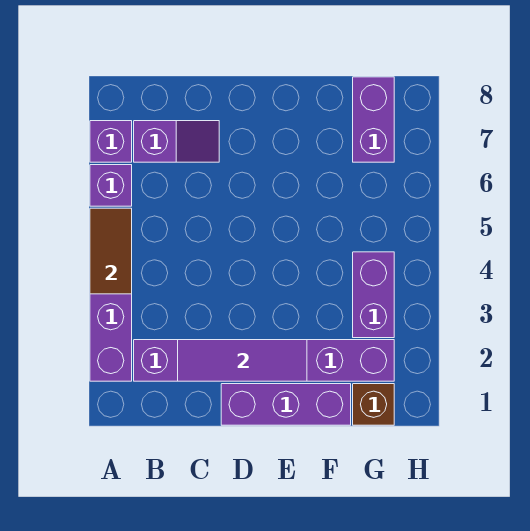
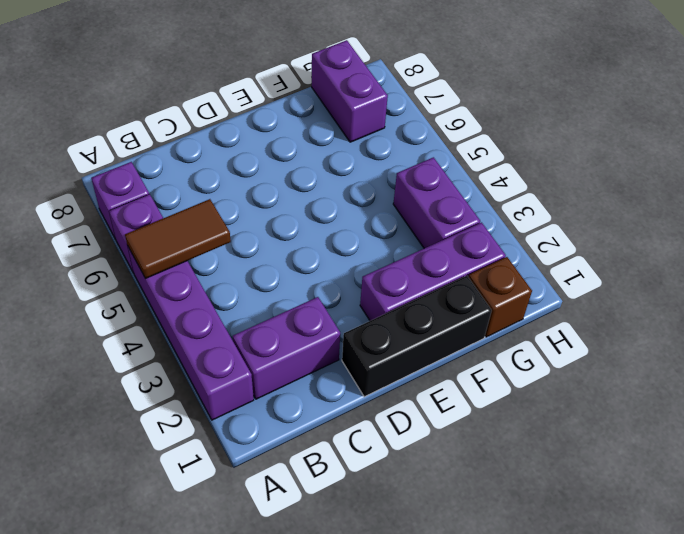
brown tile A4:A5 level 2 -> brown tile A5:B5 level 2
purple slope B7:C7 level 1 top B -> none
purple tile C2:E2 level 2 -> none
purple brick D1:F1 level 1 -> black brick D1:F1 level 1

